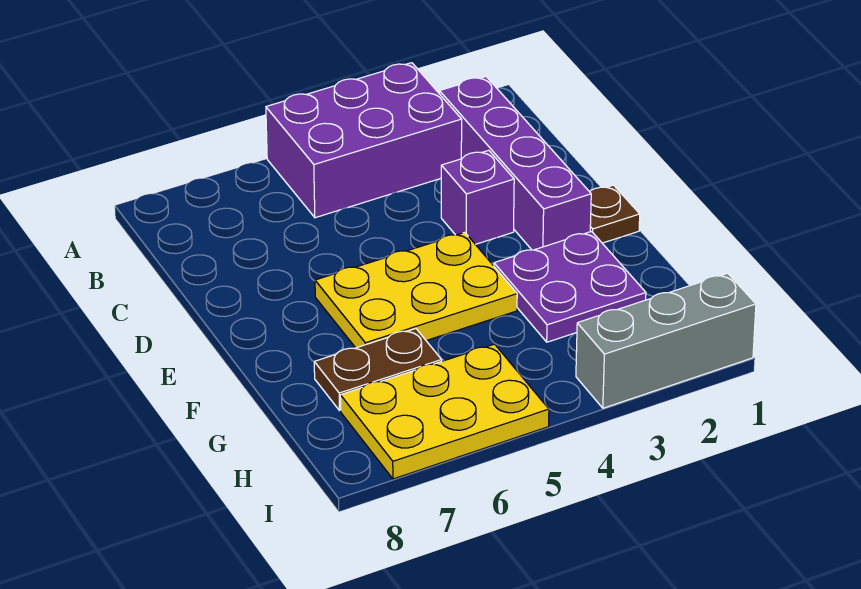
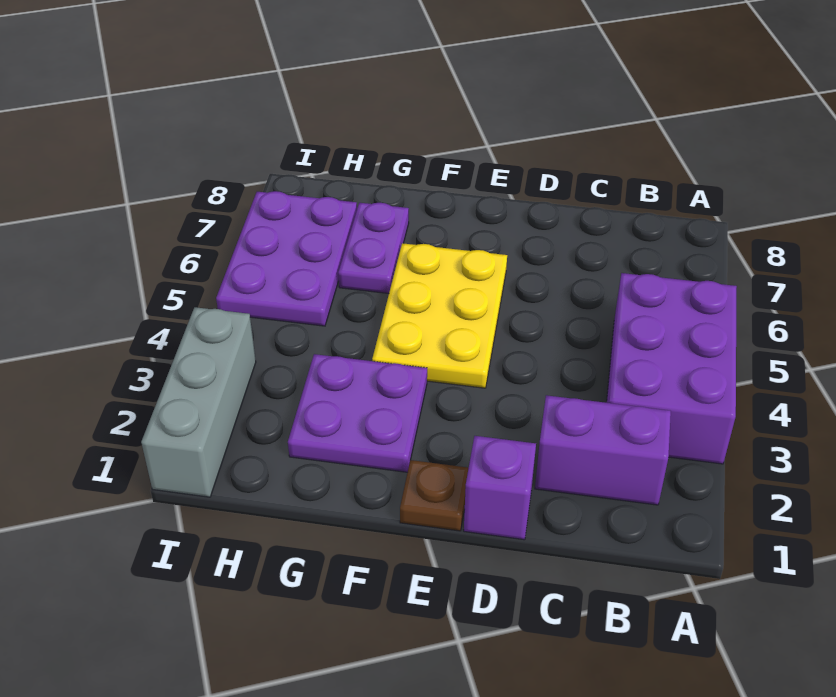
purple brick B2:E2 level 1 -> purple brick B2:C2 level 1
purple brick D3 level 1 -> purple brick D1 level 1
brown plate G6:G7 level 1 -> purple plate G6:G7 level 1
yellow plate H5:I7 level 1 -> purple plate H5:I7 level 1

